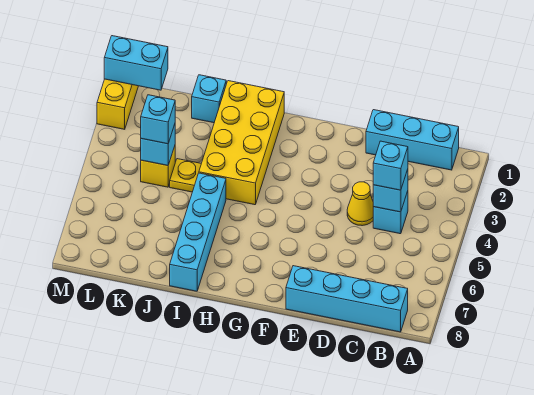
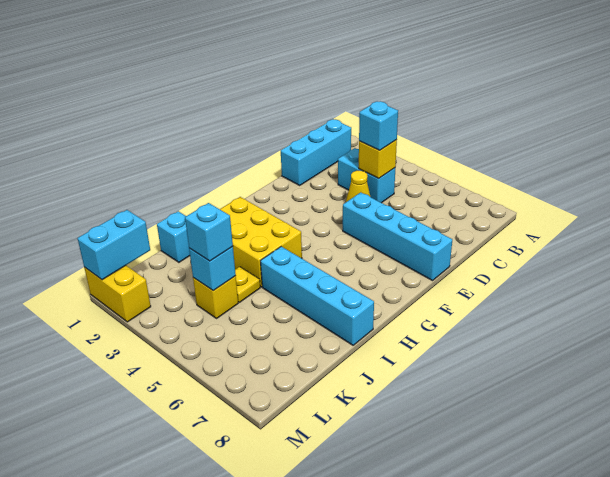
cyan brick B8:E8 level 1 -> cyan brick E5:E8 level 1
cyan brick C4 level 1 -> cyan brick C3:C4 level 1
cyan brick C4 level 2 -> yellow brick C4 level 2
yellow brick H1:I4 level 1 -> yellow brick H2:I4 level 1

